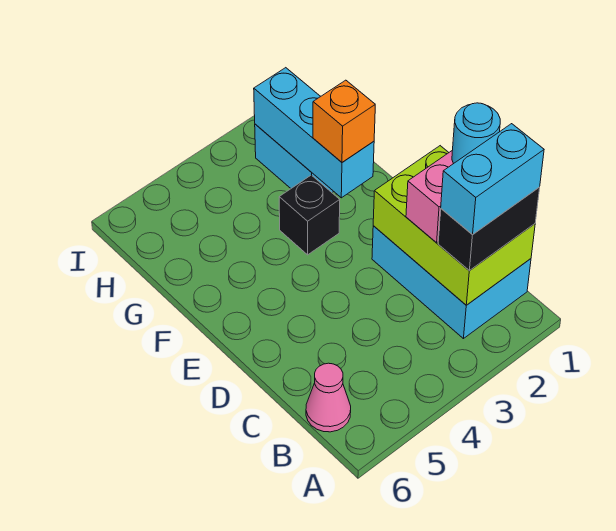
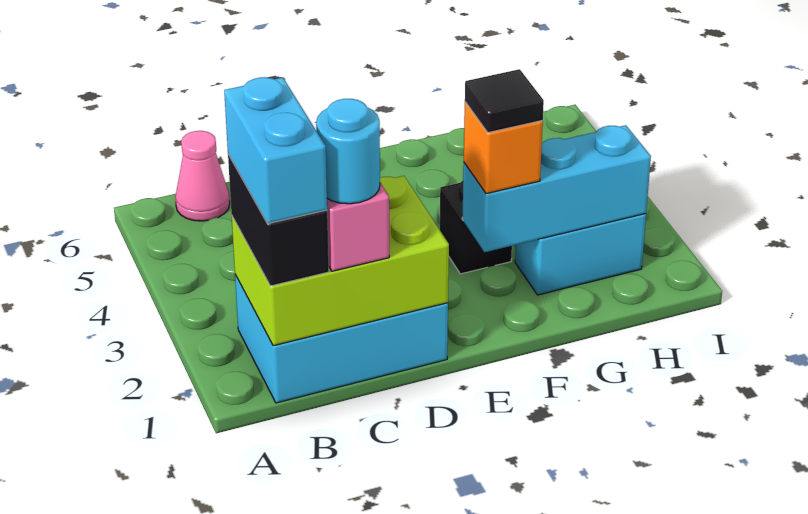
none -> black tile F2 level 4

